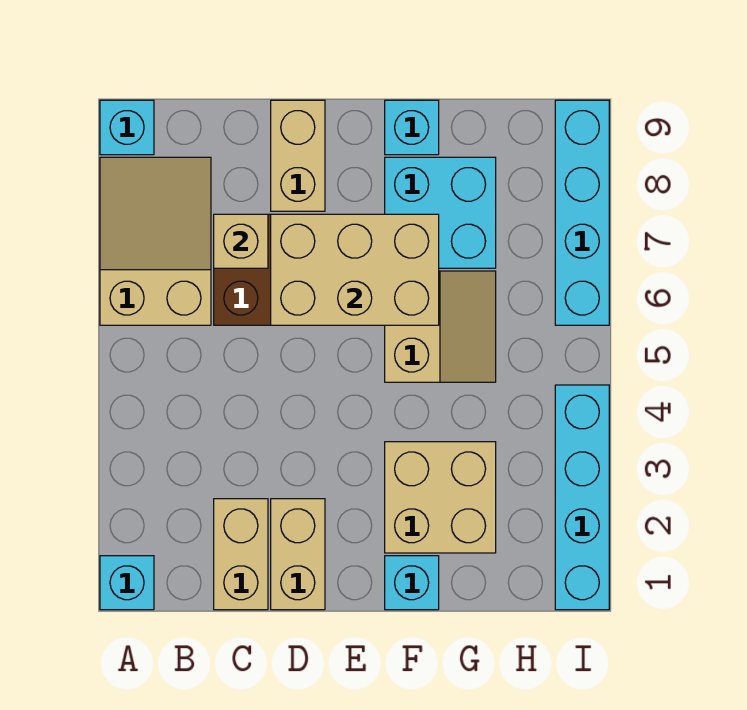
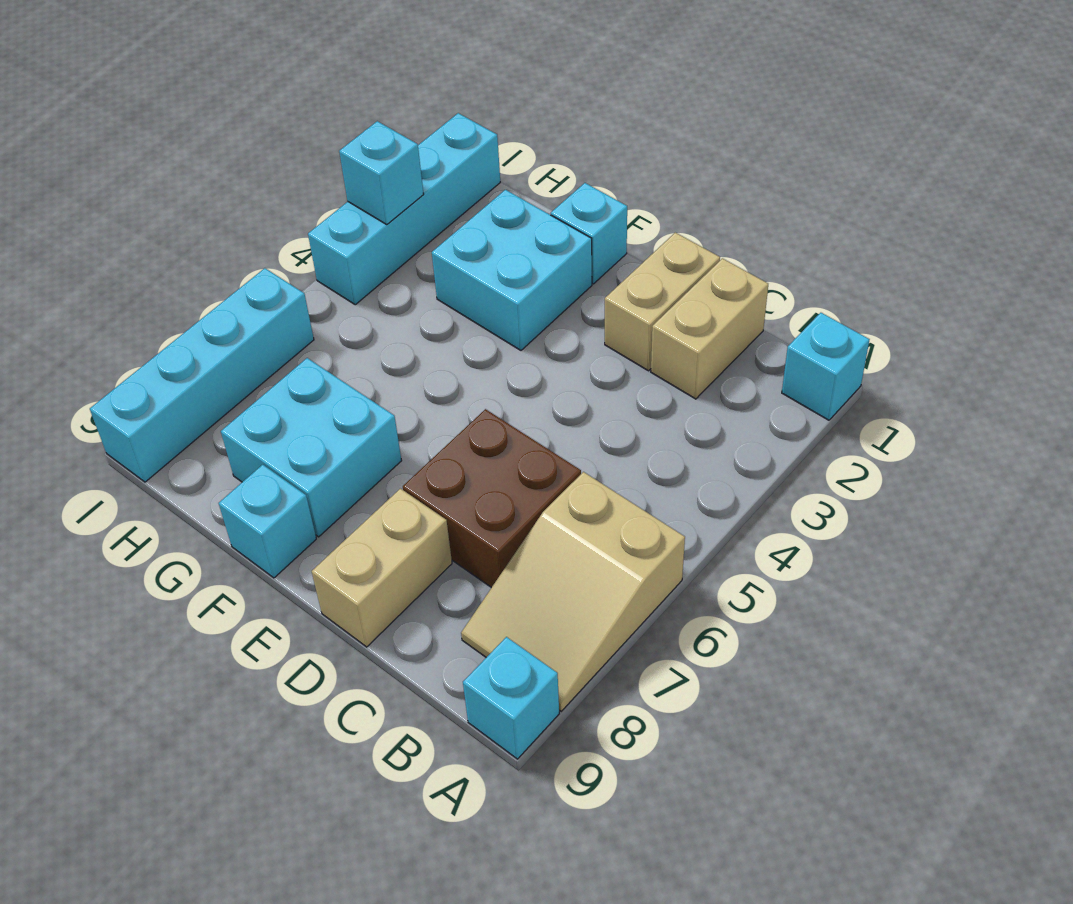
tan brick C7 level 2 -> none
tan brick D6:F7 level 2 -> none
tan brick F2:G3 level 1 -> cyan brick F2:G3 level 1
tan slope F5:G6 level 1 top F -> none
none -> cyan brick I3 level 2

